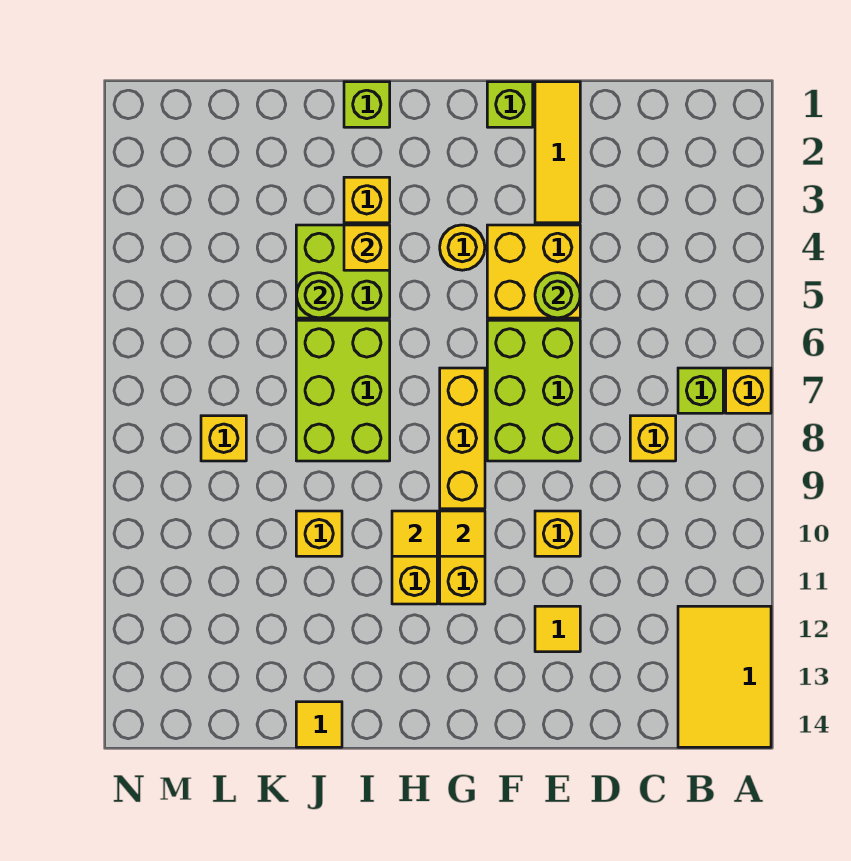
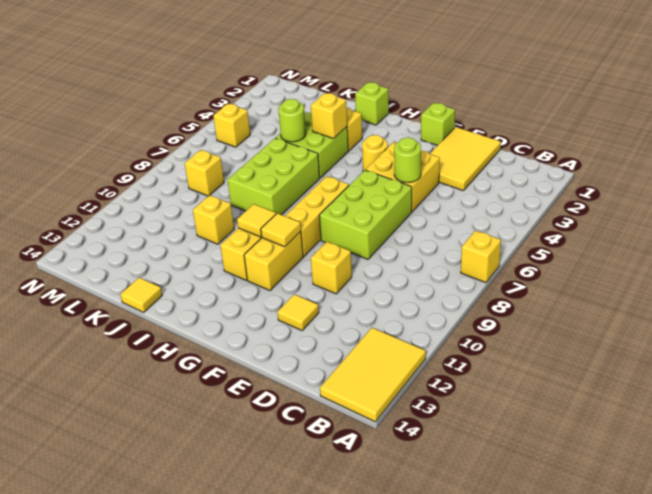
lime brick B7 level 1 -> none
yellow brick C8 level 1 -> yellow brick M5 level 1
yellow tile E1:E3 level 1 -> yellow tile D1:E3 level 1

